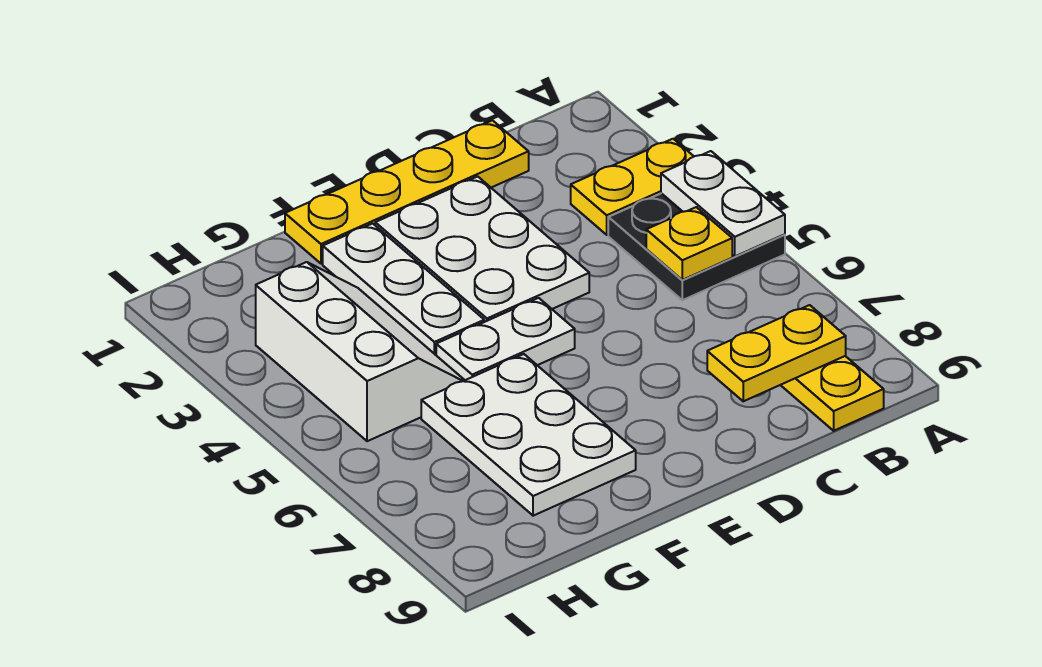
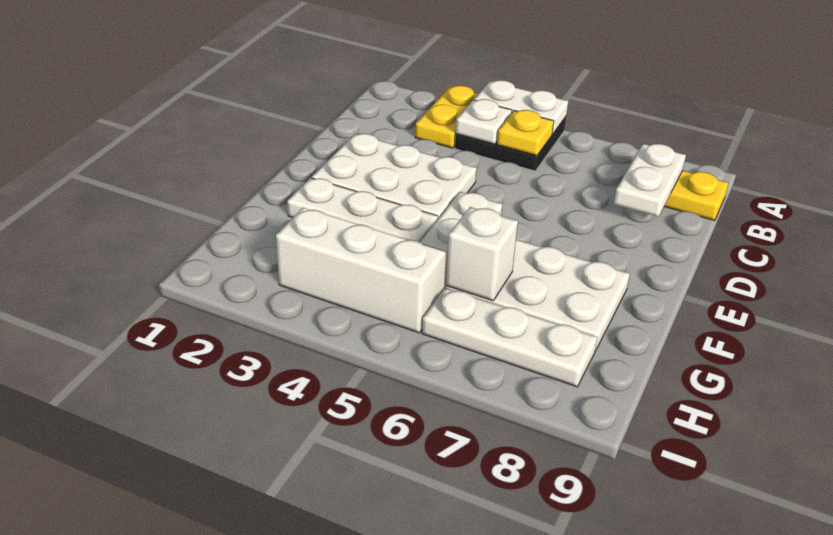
none -> white plate B4 level 2
yellow plate B8:C8 level 2 -> white plate B8:C8 level 2
yellow plate C1:F1 level 1 -> none
none -> white brick G6 level 2
none -> white plate H6:H8 level 1

